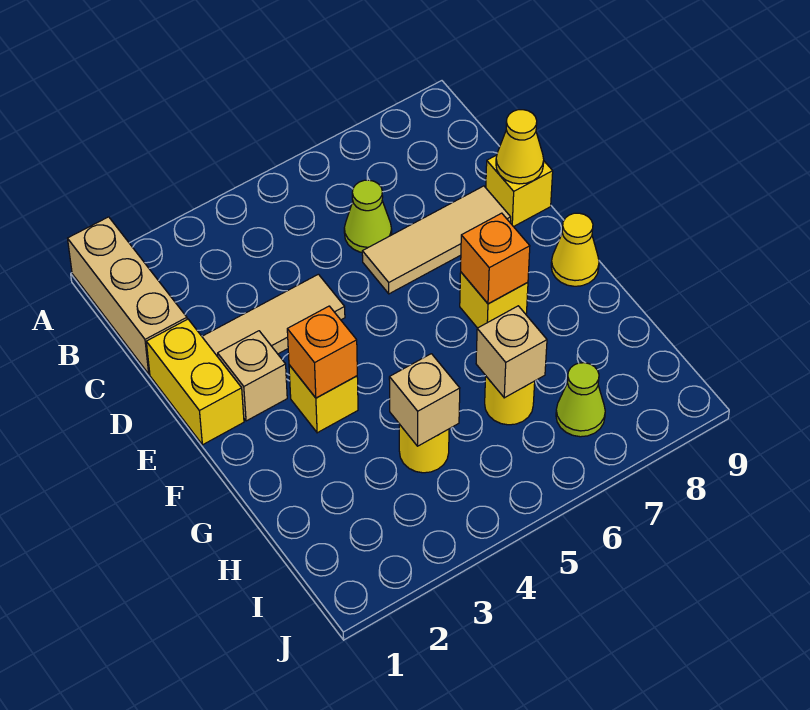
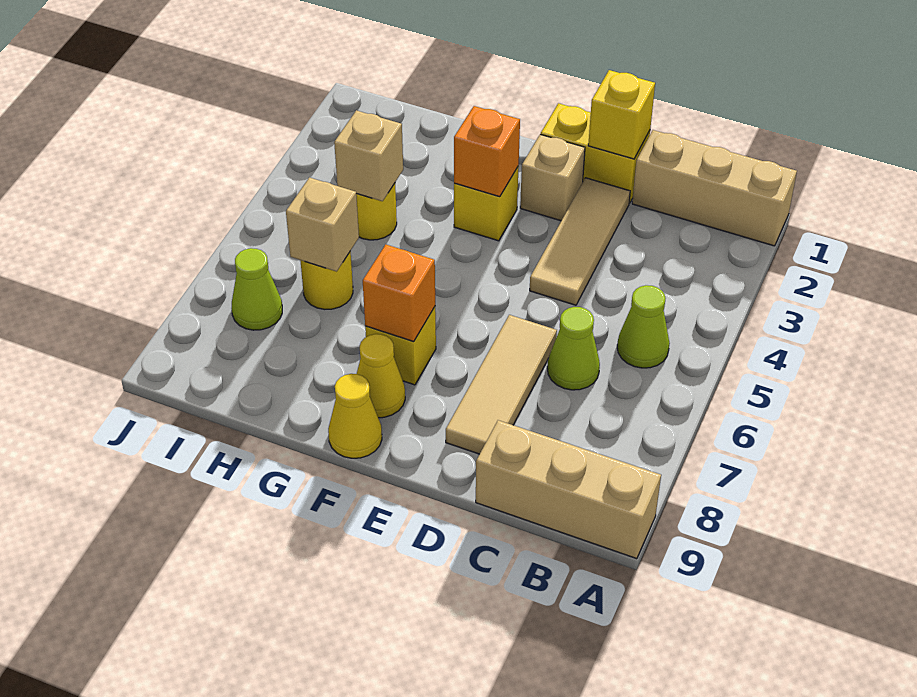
none -> tan brick A9:C9 level 1
none -> lime cone B5 level 1
yellow brick D9 level 1 -> yellow brick D1 level 2
yellow cone D9 level 2 -> yellow cone F8 level 1

